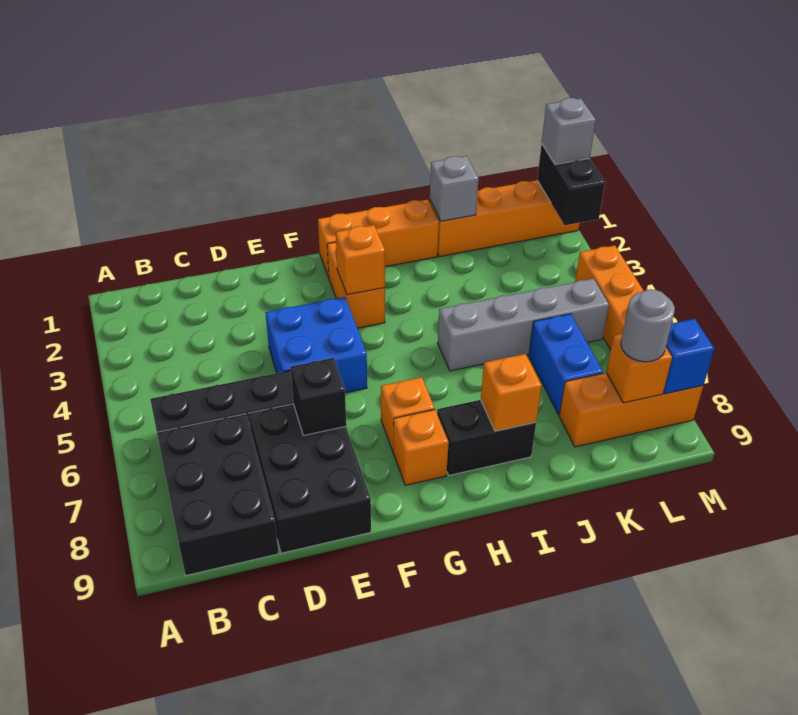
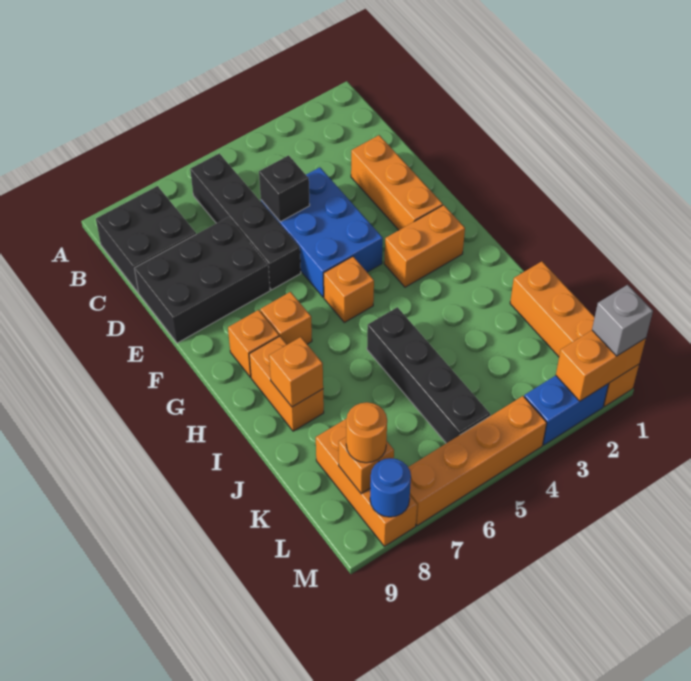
black brick B7:C9 level 1 -> black brick B8:C9 level 1
blue brick E4:F5 level 1 -> blue brick D4:F5 level 1
black brick E7 level 2 -> black brick D5 level 2
orange brick G1:I1 level 1 -> orange brick D2:F2 level 1
orange brick G3 level 2 -> orange brick G5 level 1
black brick H8:I8 level 1 -> orange brick H8:I8 level 1
grey brick I5:L5 level 1 -> black brick I5:L5 level 1
grey brick J1 level 2 -> none
blue brick K6:K7 level 1 -> blue brick M2:M3 level 1
grey round brick L8 level 3 -> orange round brick L8 level 3
black brick M1:M2 level 2 -> orange brick M1:M2 level 2
blue brick M8 level 2 -> blue round brick M8 level 2

